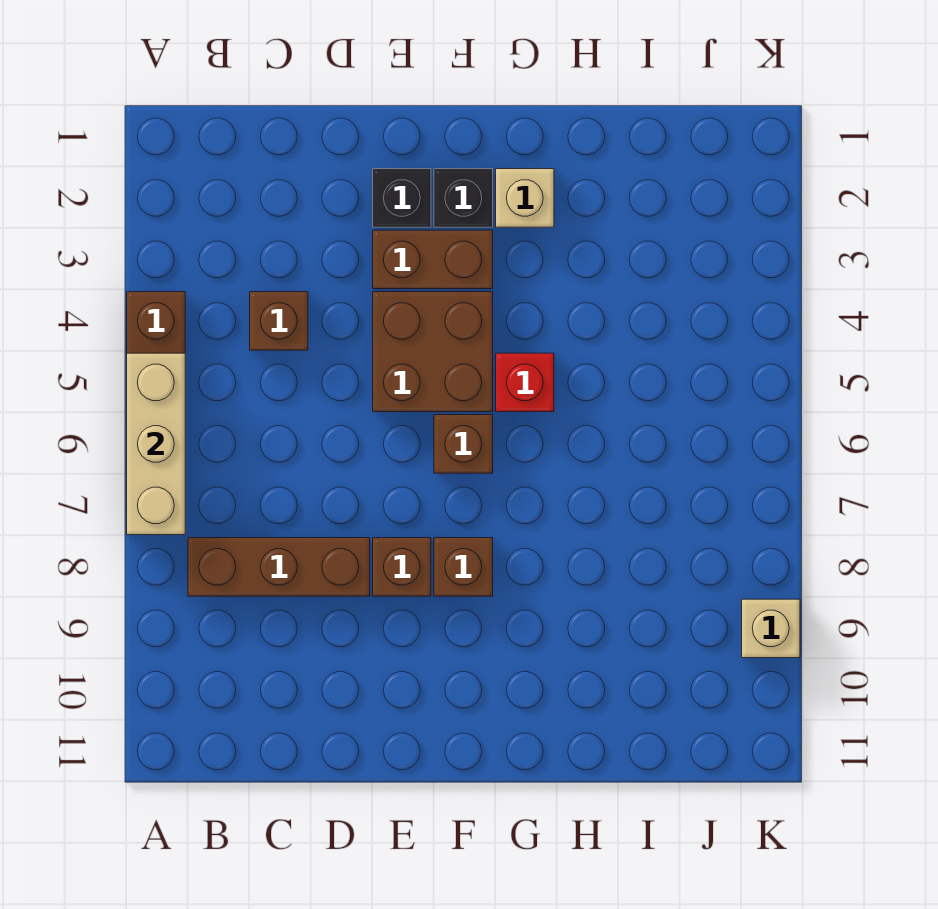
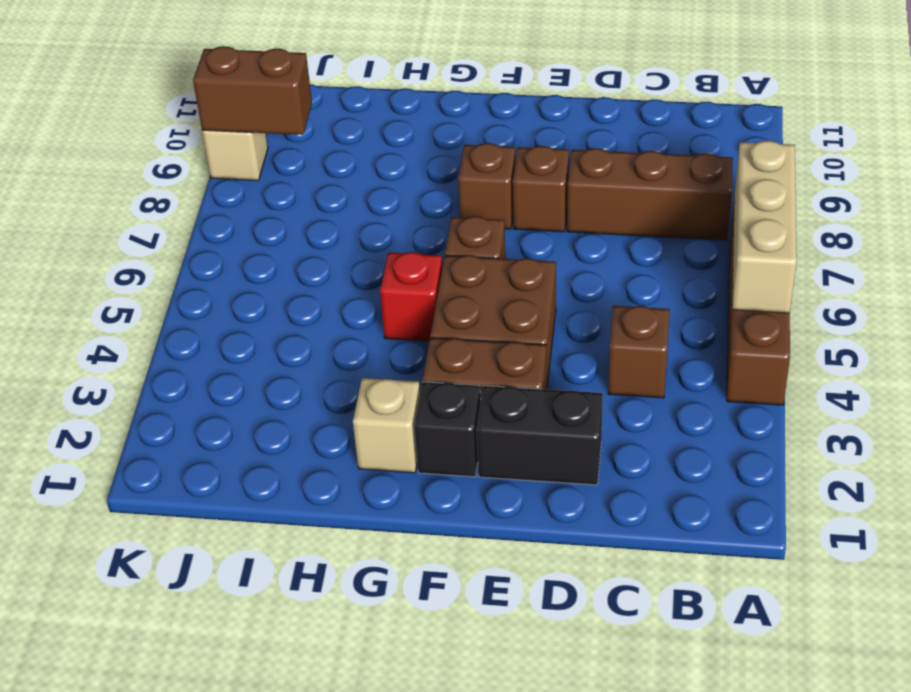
black brick E2 level 1 -> black brick D2:E2 level 1
none -> brown brick J9:K9 level 2

